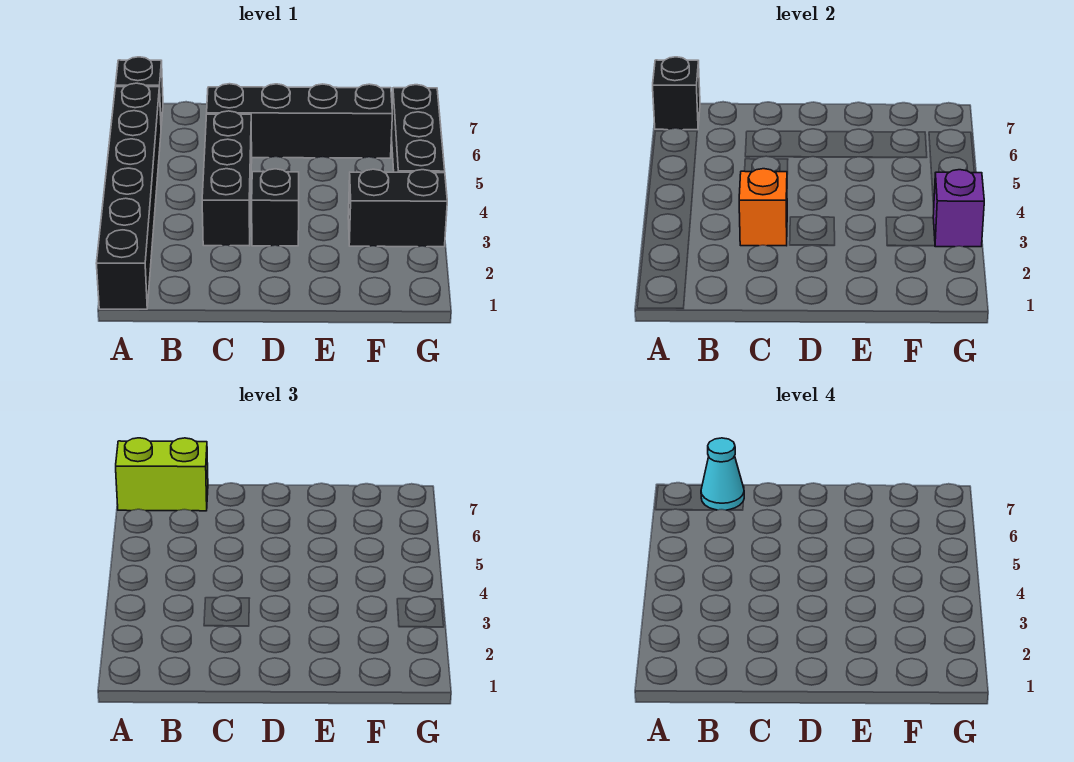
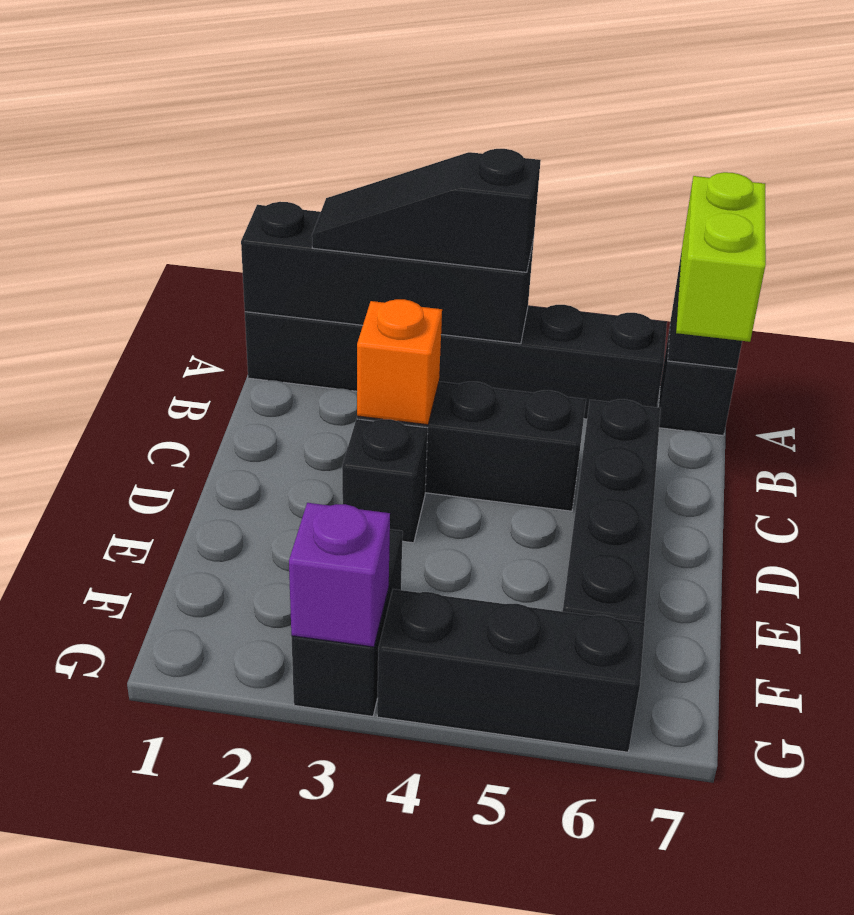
none -> black brick A1:A4 level 2
none -> black slope A2:A4 level 3 top 4
cyan cone B7 level 4 -> none

